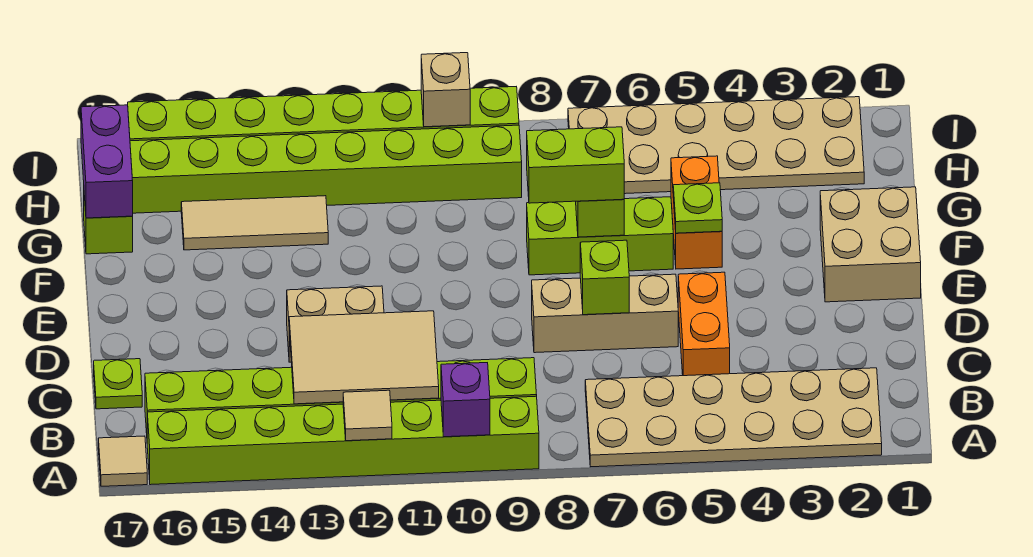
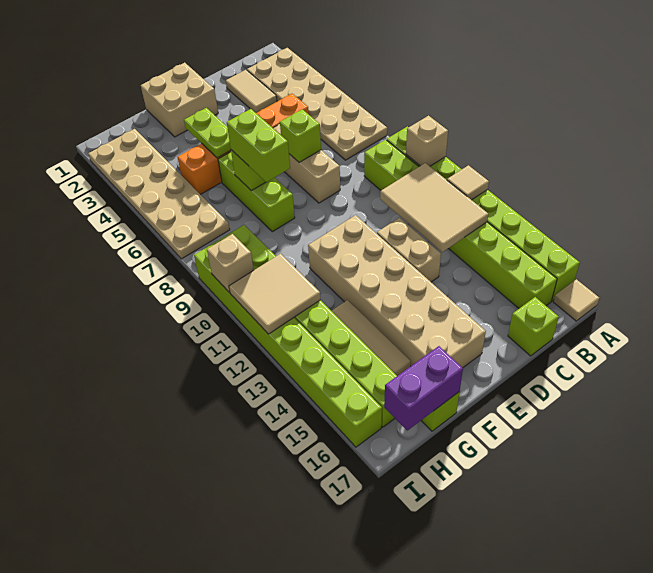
purple brick A10 level 2 -> tan brick A10 level 2
none -> tan tile C2:C3 level 1
lime plate C17 level 1 -> lime brick C17 level 1
none -> tan brick E11:F16 level 1
lime plate F5 level 2 -> lime plate F4:F5 level 2
none -> tan tile H11:I12 level 2

